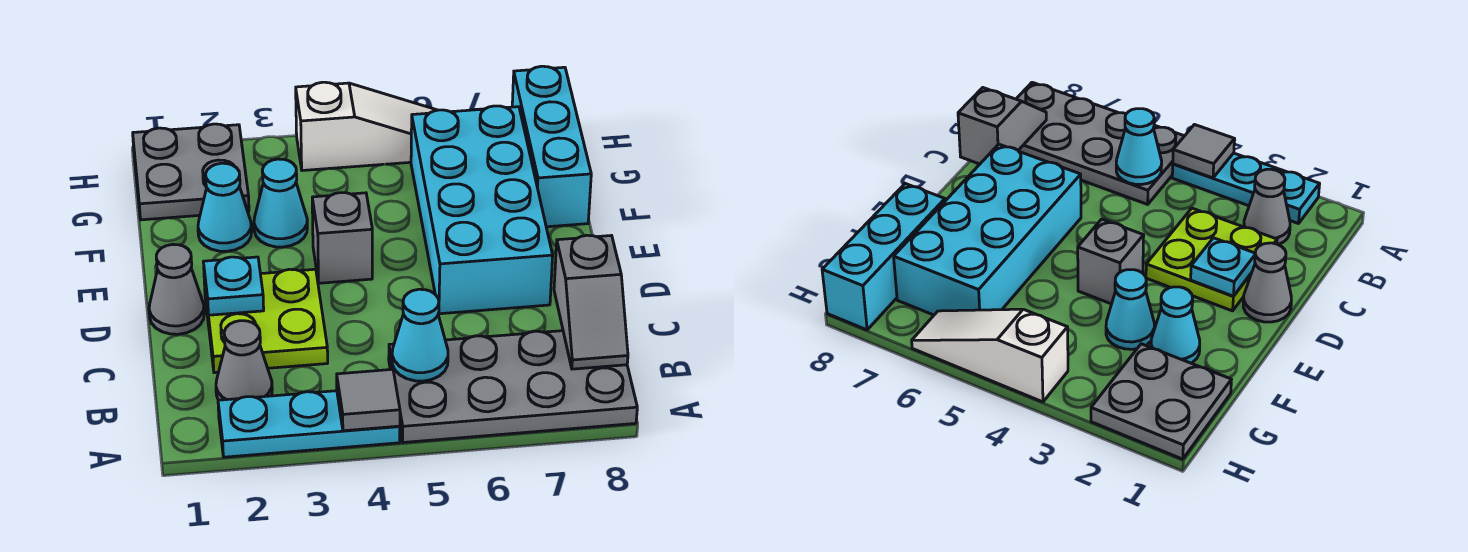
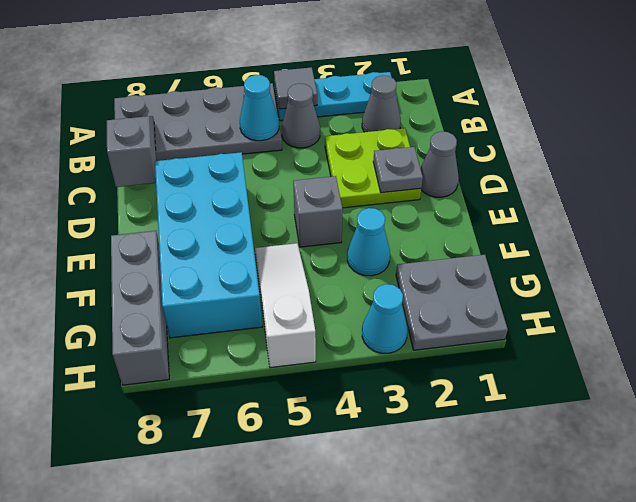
none -> grey cone B4 level 1
cyan plate D2 level 2 -> grey plate D2 level 2
cyan cone F2 level 1 -> cyan cone H3 level 1
cyan brick F8:H8 level 1 -> grey brick F8:H8 level 1
white slope H4:H6 level 1 top 4 -> white slope F5:H5 level 1 top H

